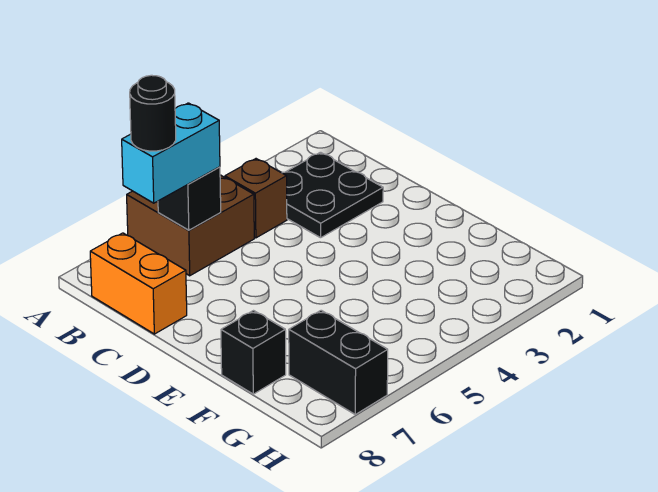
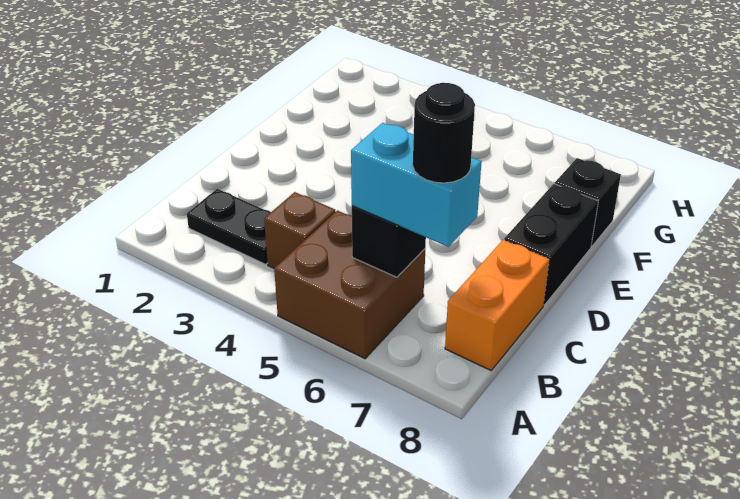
black plate B2:C3 level 1 -> black plate B2:B3 level 1
black brick G7:H7 level 1 -> black brick D8:E8 level 1

